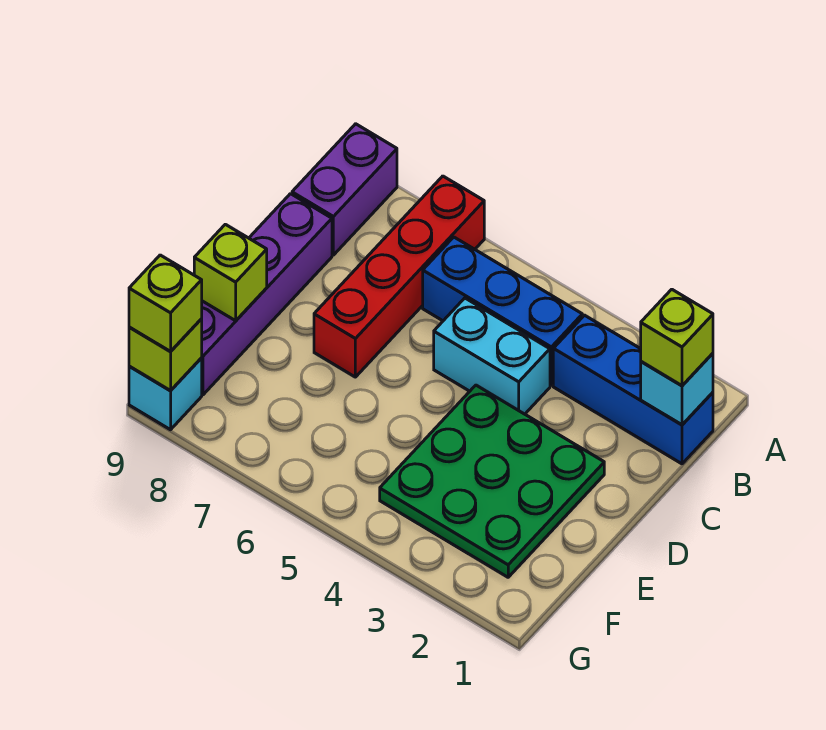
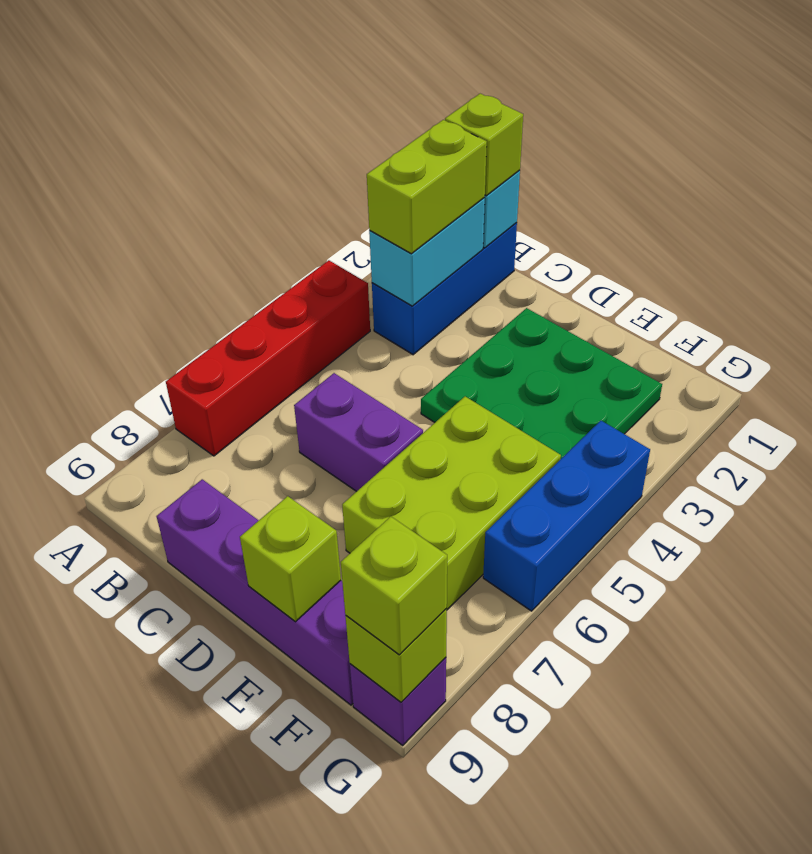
red brick A7:D7 level 1 -> red brick A4:A7 level 1
purple brick A9:B9 level 1 -> purple brick C6:D6 level 1
none -> lime brick B2:B3 level 3
blue brick B4:B6 level 1 -> blue brick G4:G6 level 1
cyan brick C4:C5 level 1 -> cyan brick B2:B3 level 2
none -> lime brick E5:F7 level 1
cyan brick G9 level 1 -> purple brick G9 level 1

